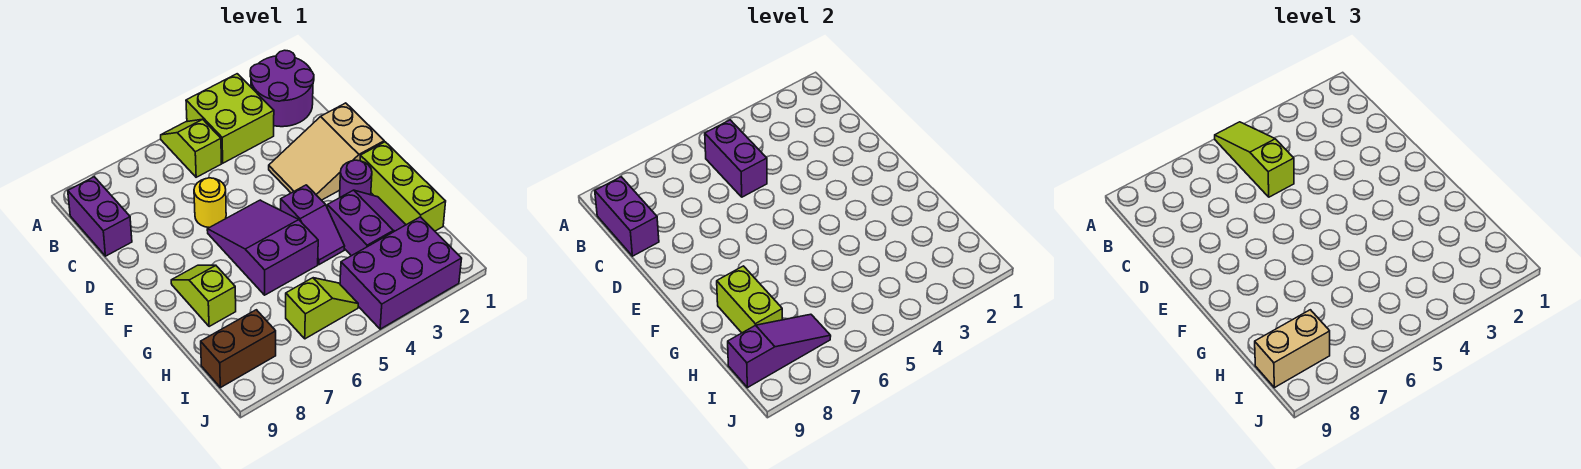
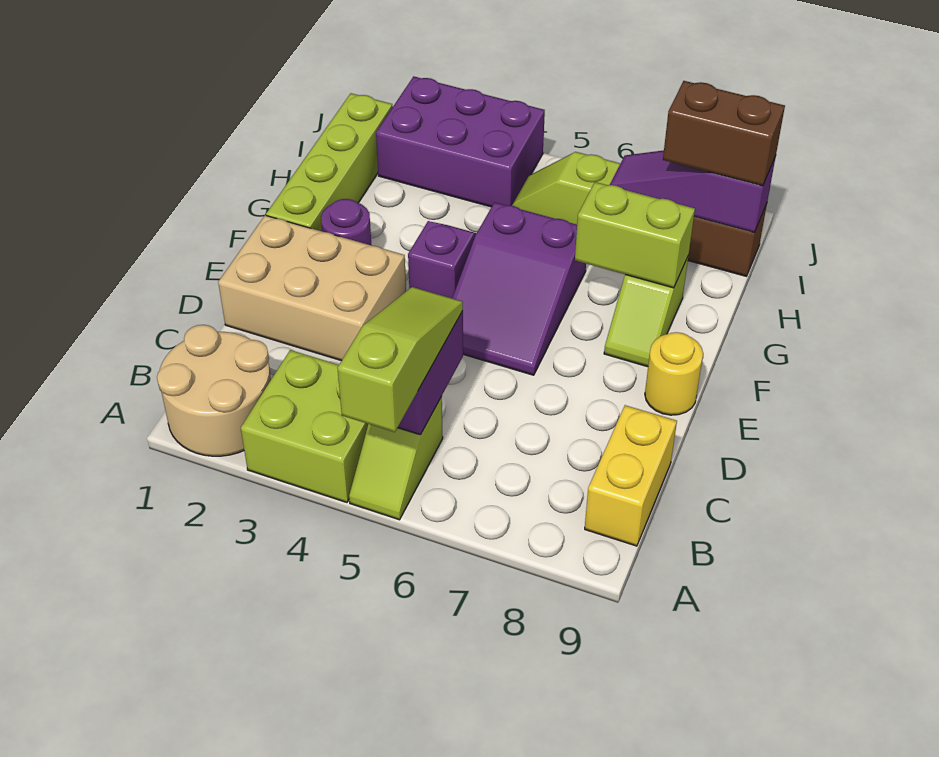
purple round brick A1:B2 level 1 -> tan round brick A1:B2 level 1
lime slope A5:C5 level 3 top C -> lime slope A5:C5 level 3 top A
purple brick B9:C9 level 1 -> yellow brick B9:C9 level 1
purple brick B9:C9 level 2 -> none
tan slope D1:E3 level 1 top 1 -> tan brick D1:E3 level 1
yellow round brick D6 level 1 -> yellow round brick E9 level 1
lime brick F1:H1 level 1 -> lime brick F1:I1 level 1
purple slope G2:H3 level 1 top 3 -> none
lime brick G8:H8 level 2 -> lime brick G7:G8 level 2
tan brick I8:I9 level 3 -> brown brick I8:I9 level 3

